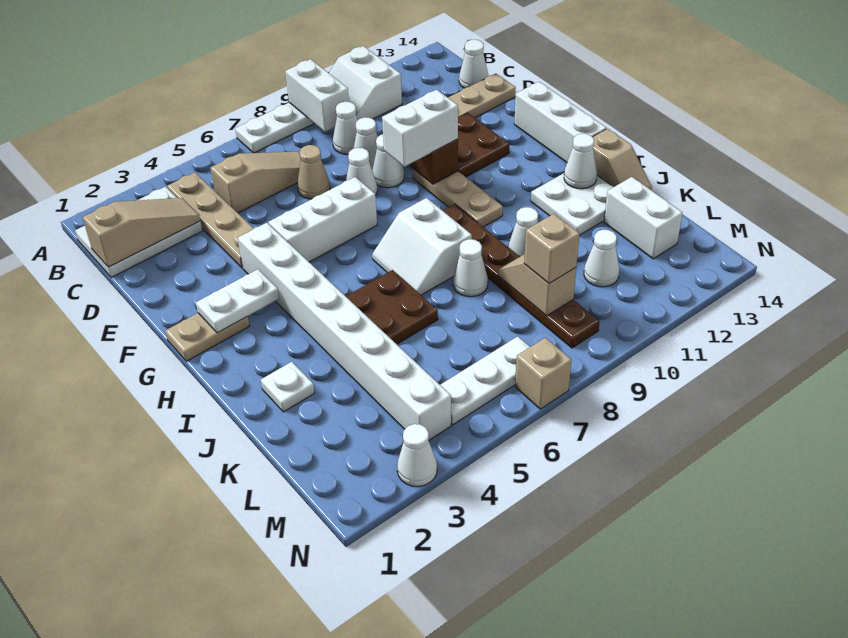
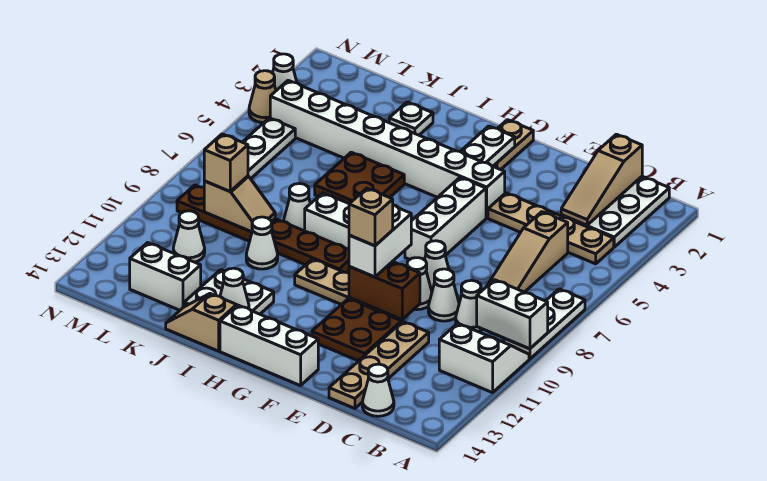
tan cone D7 level 1 -> tan cone N4 level 1
tan brick N7 level 1 -> tan brick F10 level 4

